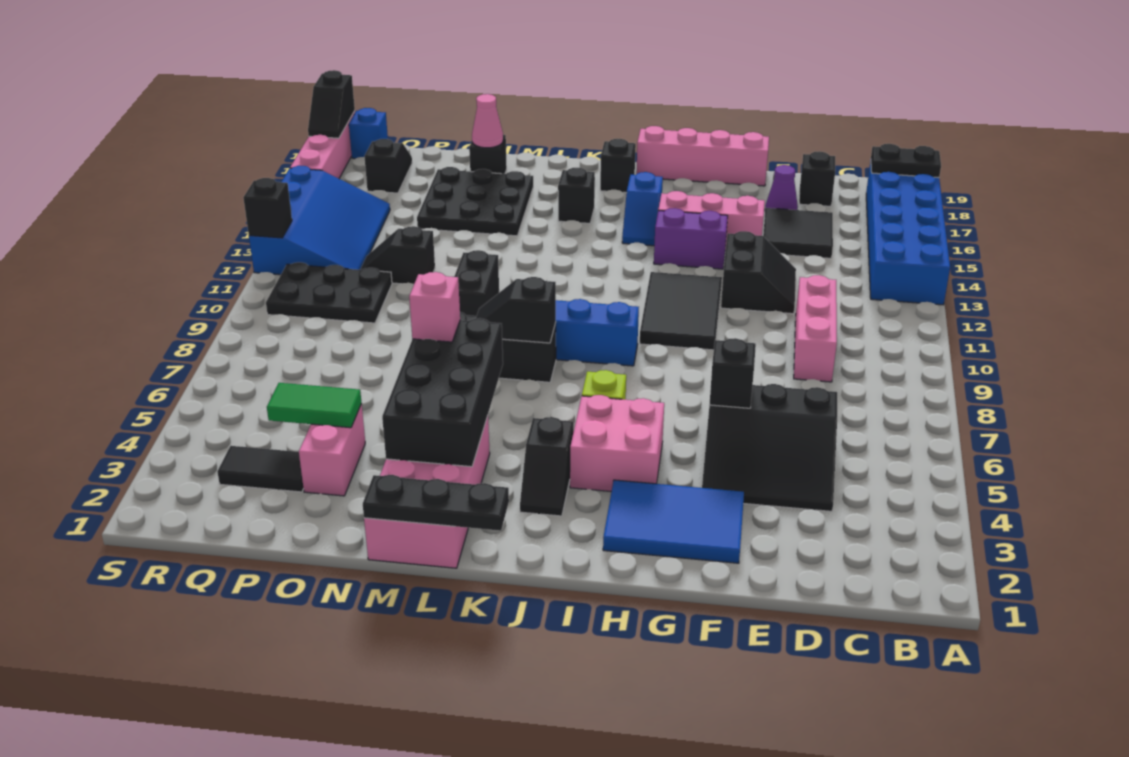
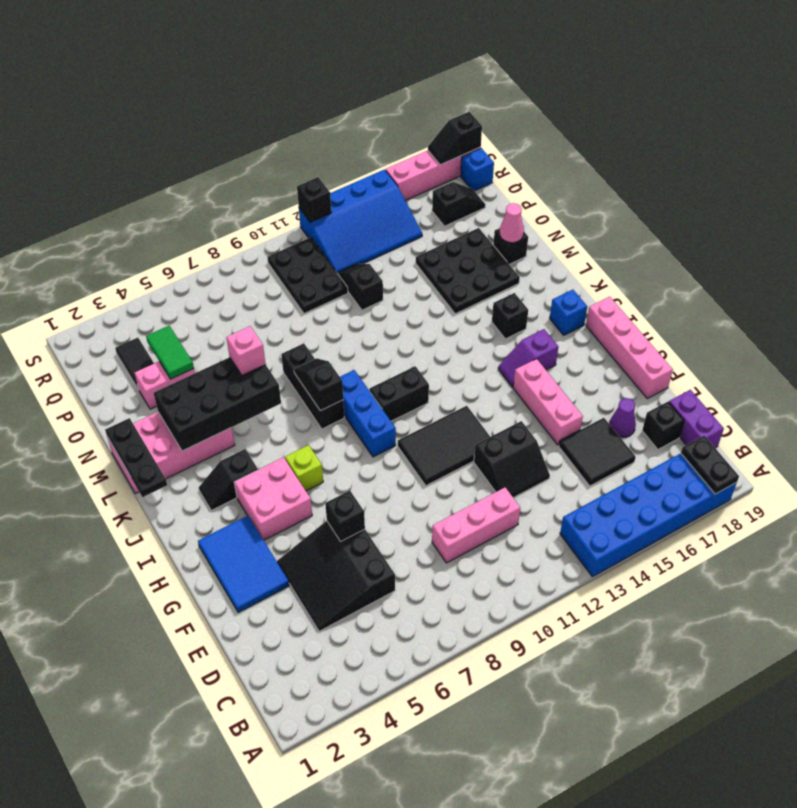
purple brick G14:H14 level 1 -> purple brick C19:D19 level 1
blue slope I15:I16 level 1 top 16 -> purple slope I15:I16 level 1 top 16
black brick J18 level 1 -> blue brick J18 level 1
black brick M10:M11 level 1 -> black brick J10:J11 level 1

